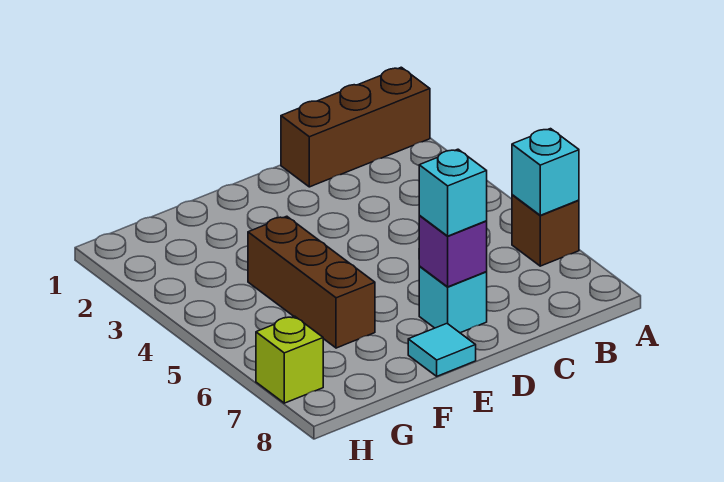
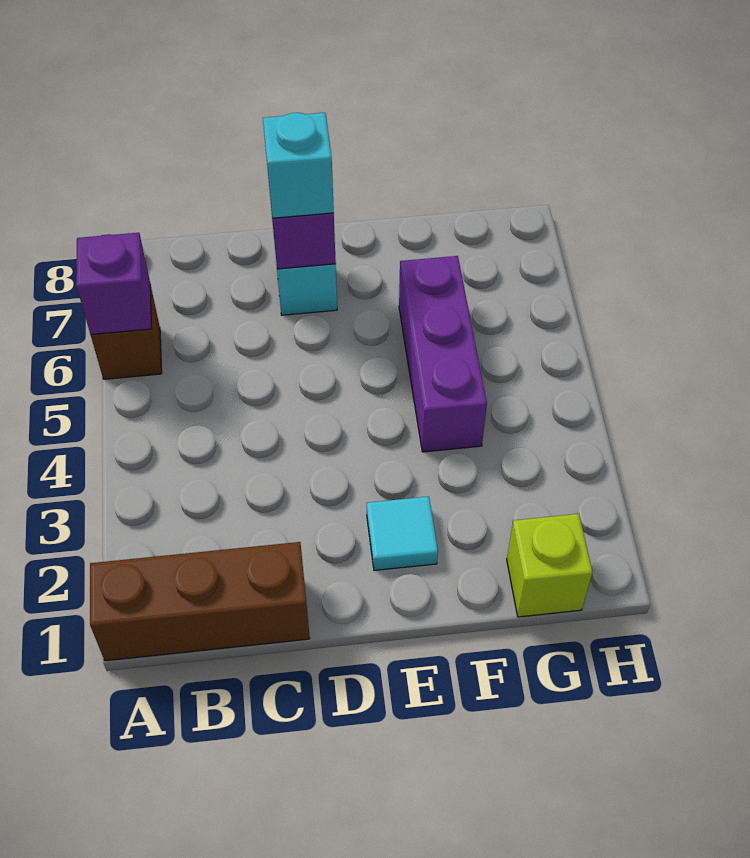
cyan brick A6 level 2 -> purple brick A6 level 2
cyan tile E8 level 1 -> cyan tile E2 level 1
brown brick F4:F6 level 1 -> purple brick F4:F6 level 1
lime brick H7 level 1 -> lime brick G1 level 1

